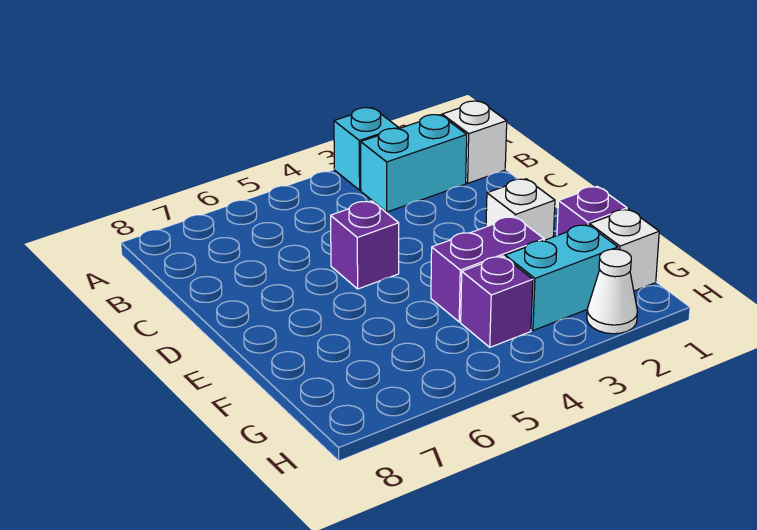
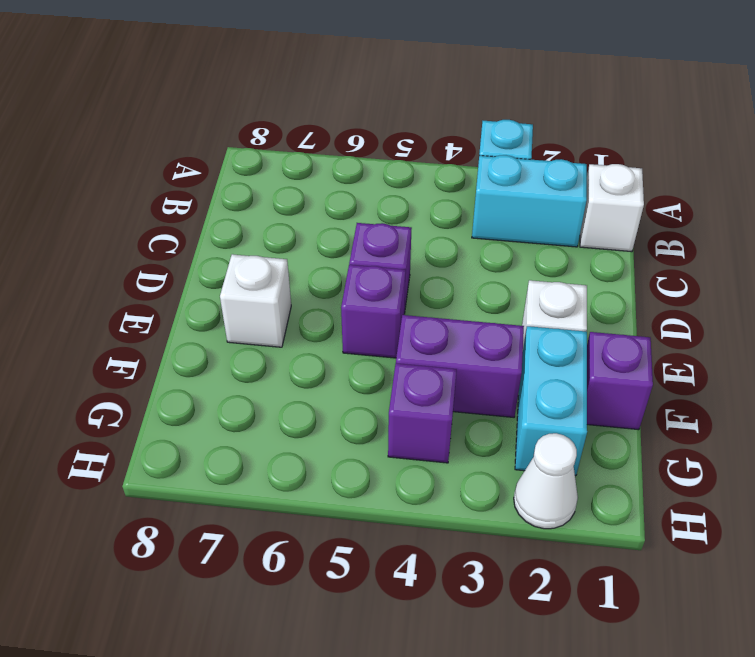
none -> purple brick E5 level 1
white brick G1 level 1 -> white brick E7 level 1
cyan brick G2:G3 level 1 -> cyan brick F2:G2 level 1

